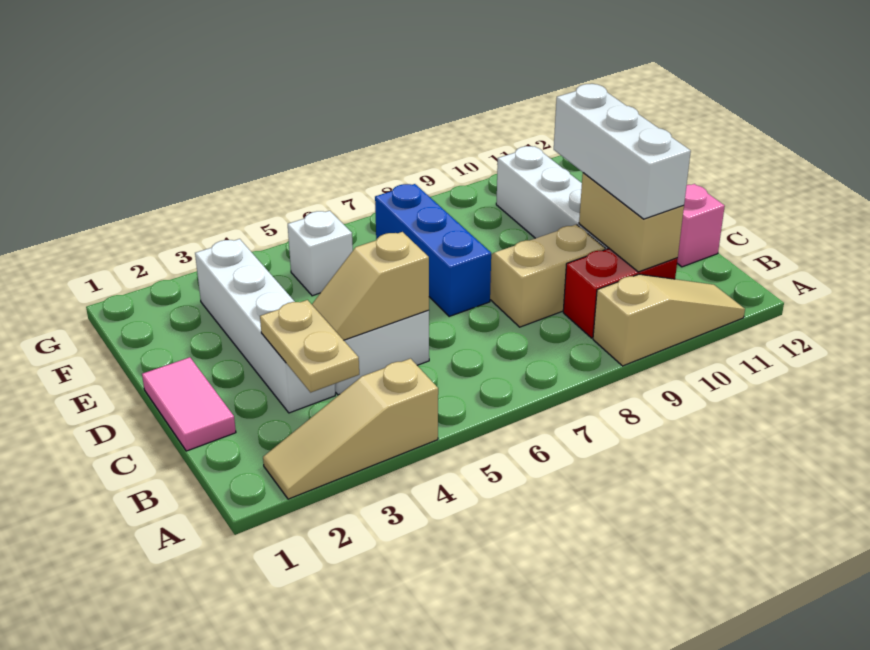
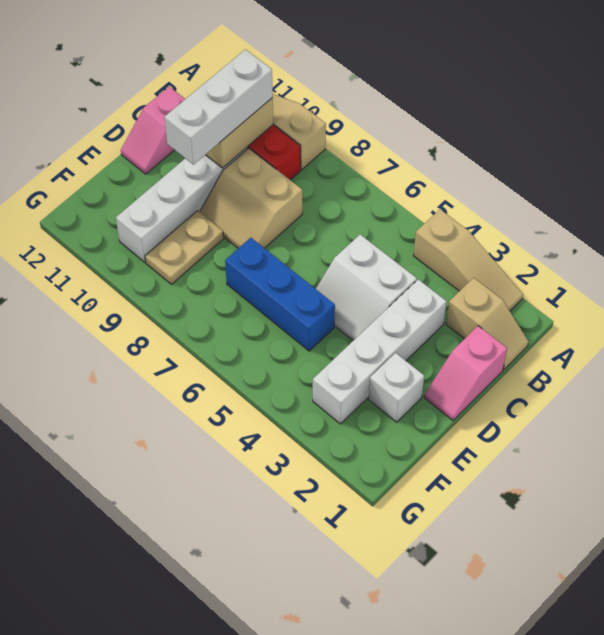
tan plate B3:C3 level 2 -> tan plate E9:F9 level 1
pink tile C1:D1 level 1 -> pink slope C1:D1 level 1 top C
tan slope C4:C5 level 2 top 5 -> tan slope B1:B2 level 1 top 2
blue brick D7:F7 level 1 -> blue brick E5:E7 level 1
white brick F5 level 1 -> white brick E2 level 1

